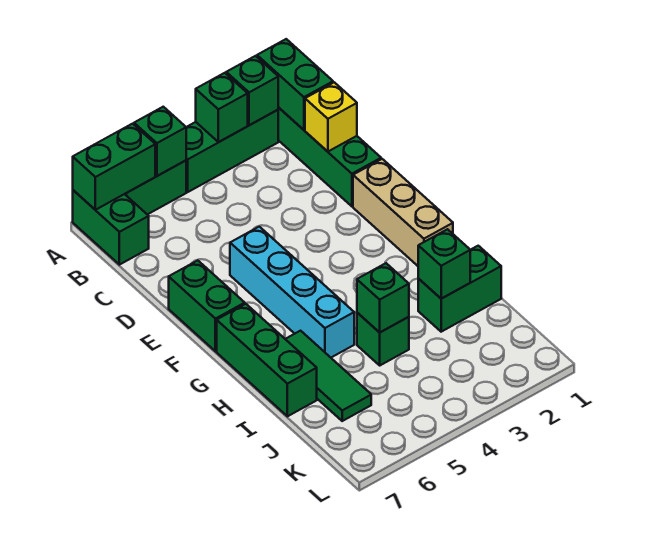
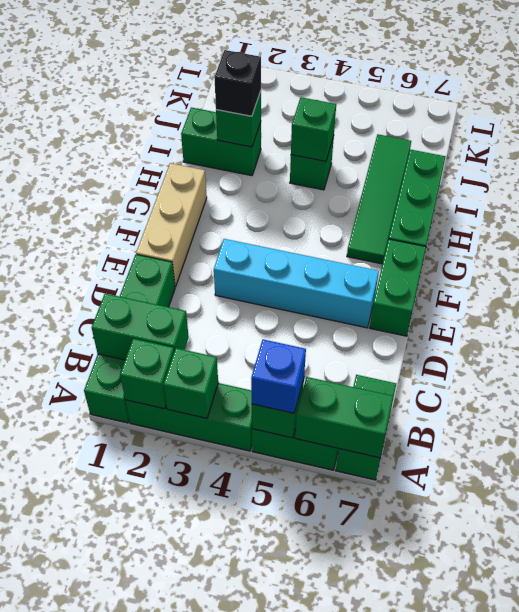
green brick A1:B1 level 2 -> green brick B1:B2 level 2
none -> blue brick A5 level 3
yellow brick C1 level 2 -> none
cyan brick E5:H5 level 1 -> cyan brick E3:E6 level 1
green tile H6:J6 level 1 -> green tile G6:J6 level 1
none -> black brick I2 level 3

